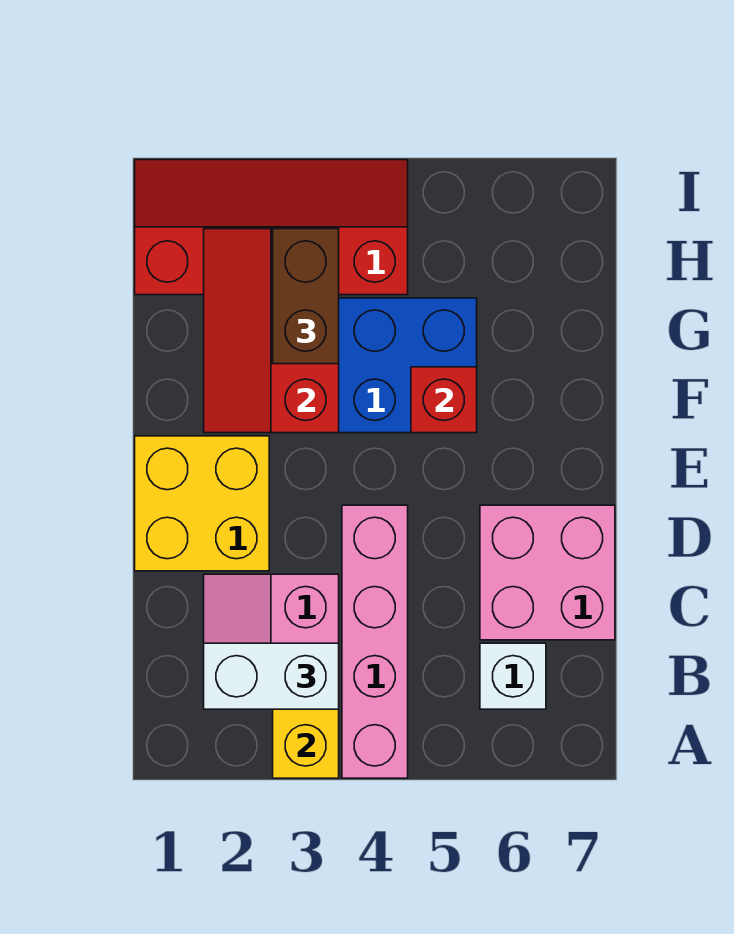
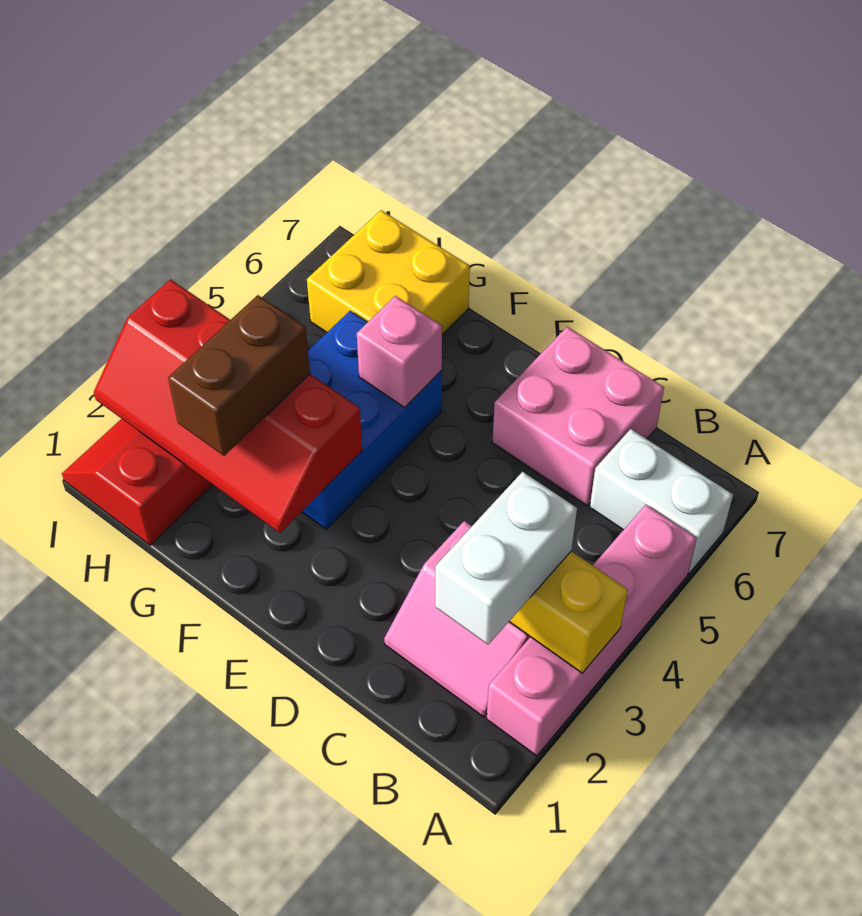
pink brick A4:D4 level 1 -> pink brick A2:A5 level 1
white brick B6 level 1 -> white brick A6:B6 level 1
yellow brick D1:E2 level 1 -> yellow brick G6:H7 level 1
red slope F2:H3 level 2 top 3 -> red slope F2:I3 level 2 top 3
red brick F5 level 2 -> pink brick F5 level 2
brown brick G3:H3 level 3 -> brown brick G2:G3 level 3

